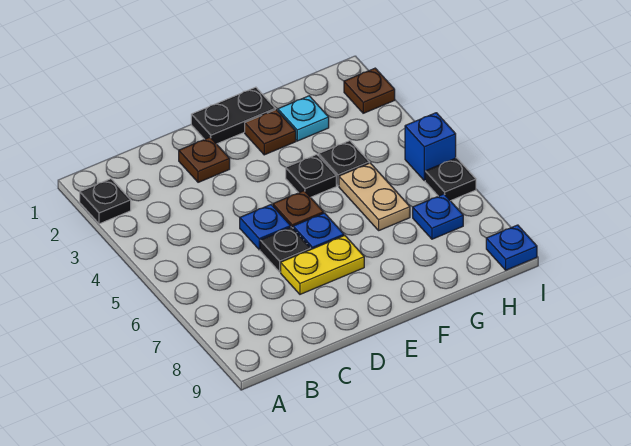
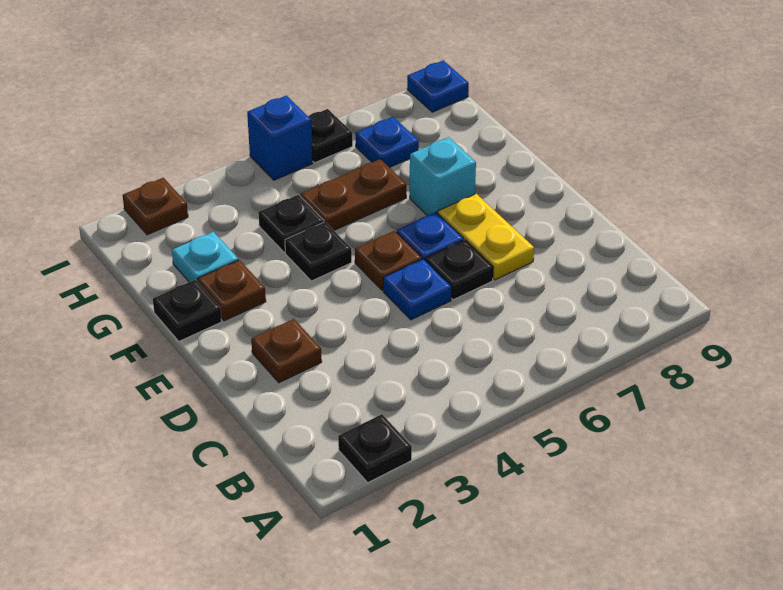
black plate E1:F1 level 1 -> black plate F1 level 1
none -> cyan brick F7 level 1
tan plate G5:G6 level 1 -> brown plate G5:G6 level 1

